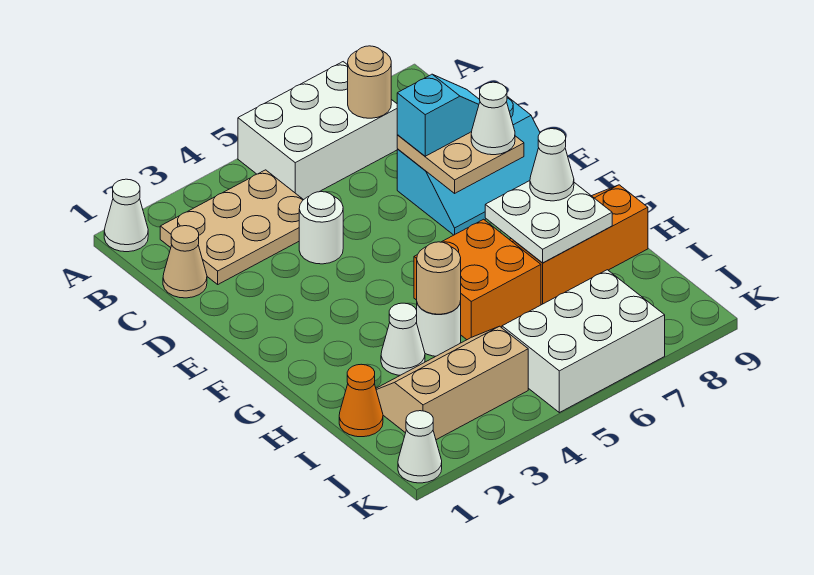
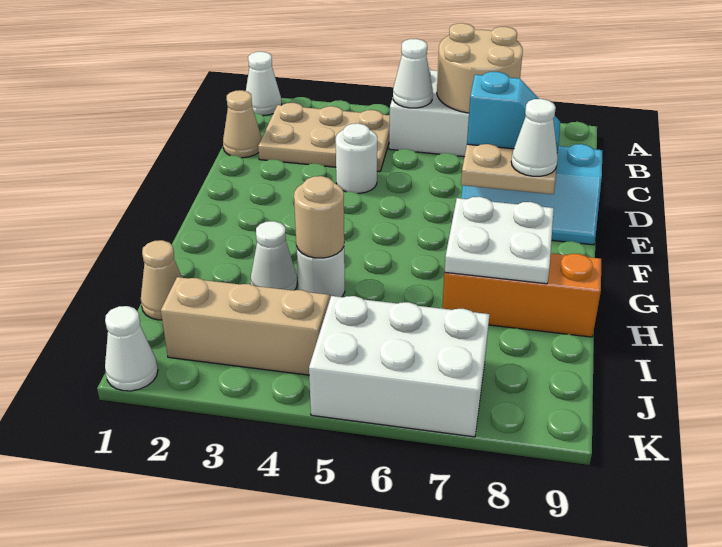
tan round brick B7 level 2 -> tan round brick A6:B7 level 2
orange brick G5:H6 level 1 -> none
white cone G8 level 3 -> white cone B5 level 2
orange cone I1 level 1 -> tan cone I1 level 1

